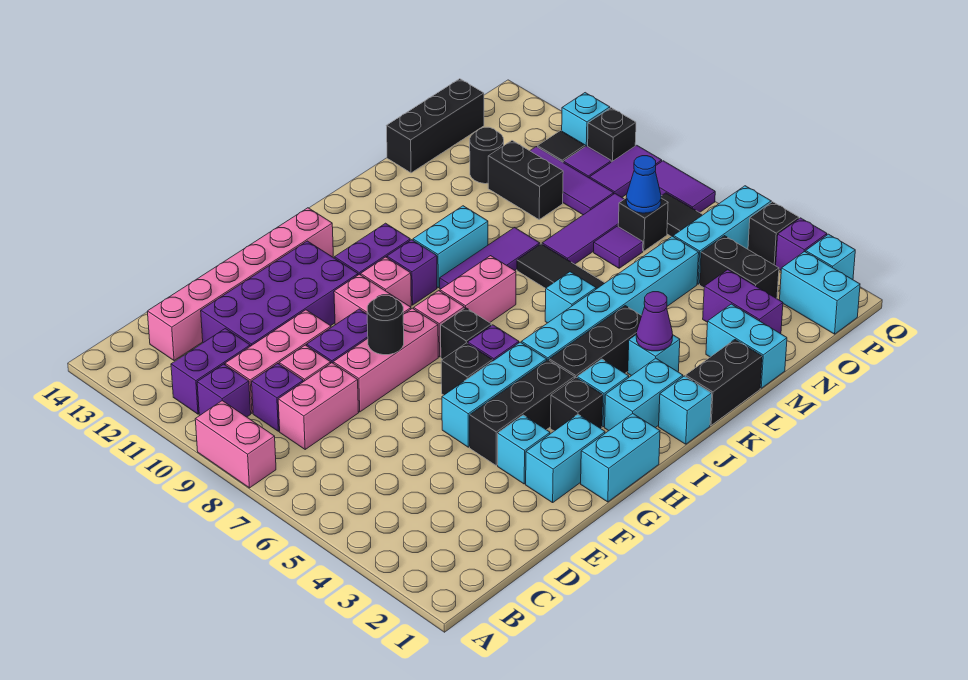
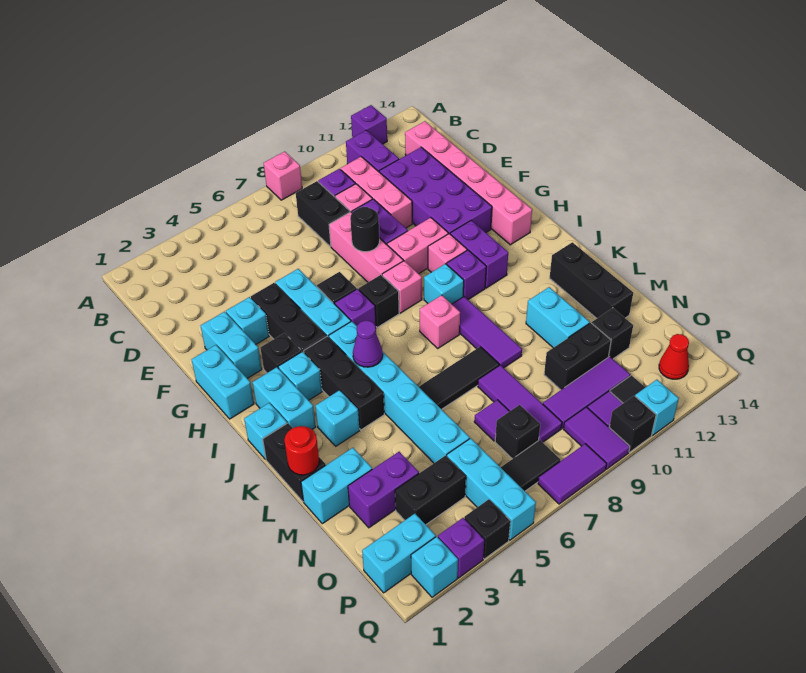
pink brick A8:A9 level 1 -> pink brick A8 level 1
purple brick B10 level 1 -> purple brick A12 level 1
pink brick C8:D8 level 1 -> black brick C8:D8 level 1
pink brick I8:J8 level 1 -> pink brick J8 level 1
cyan brick J10:K10 level 1 -> cyan brick L11:M11 level 1
purple cone K3 level 2 -> purple cone J5 level 2
cyan brick K6 level 1 -> cyan brick I9 level 1
none -> red round brick L1 level 2
black brick M14:O14 level 1 -> black brick K13:M13 level 1
black round brick N12 level 1 -> black brick N12 level 1
blue cone O7 level 2 -> none
none -> red cone P13 level 1

